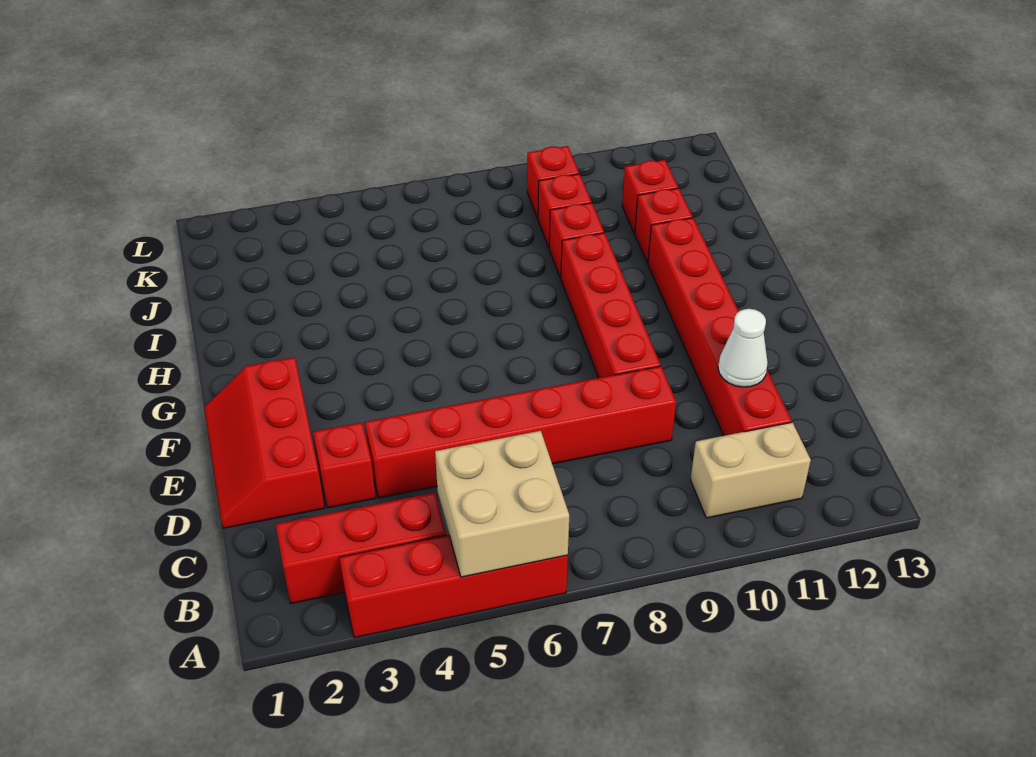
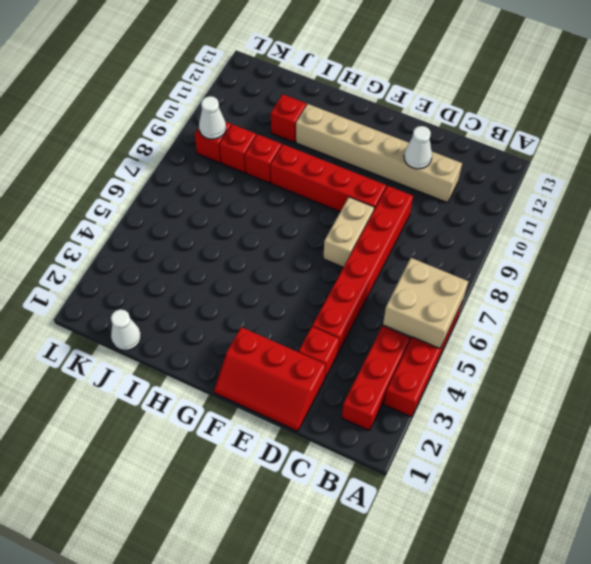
tan brick B10:B11 level 1 -> tan brick E7:E8 level 1
red brick C11:H11 level 1 -> tan brick C11:H11 level 1
none -> white cone J1 level 1
red brick J11 level 1 -> none
none -> white cone K9 level 2

